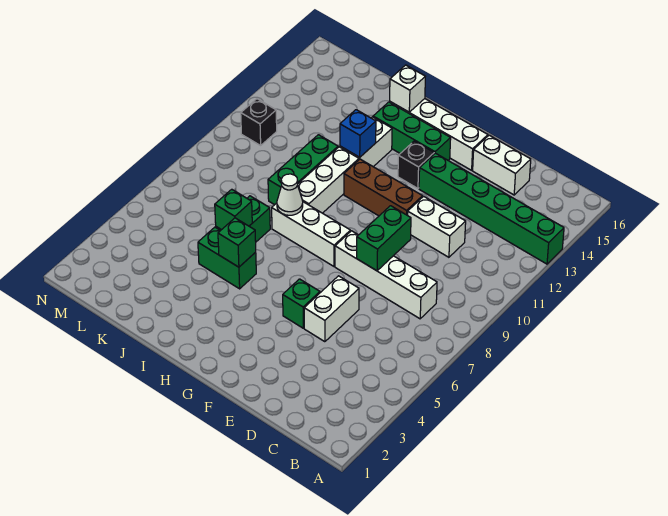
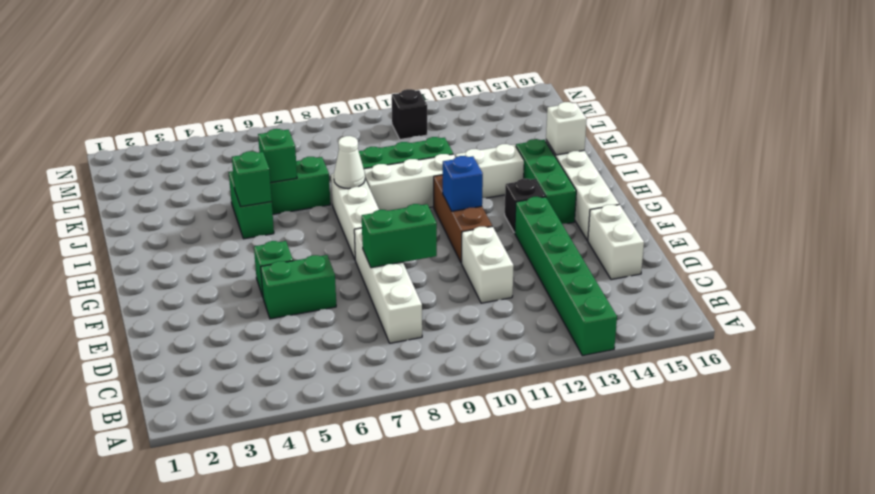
white brick E5:E6 level 1 -> green brick E5:E6 level 1
blue brick I12 level 2 -> blue brick G11 level 2

